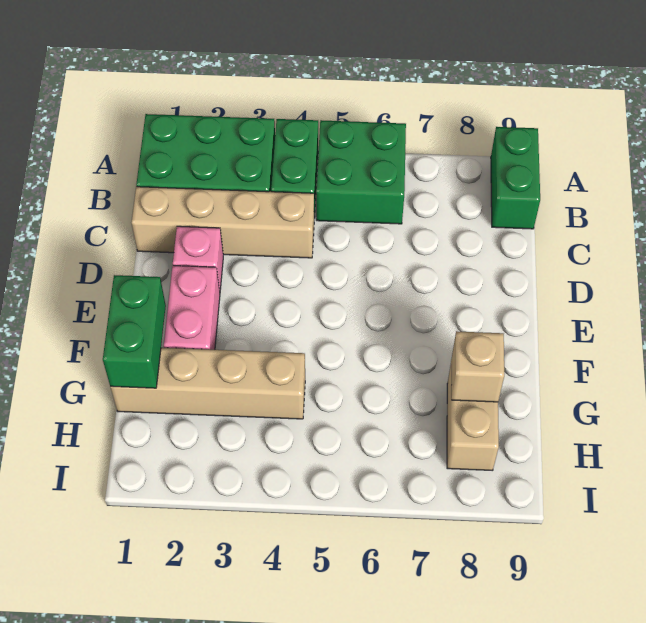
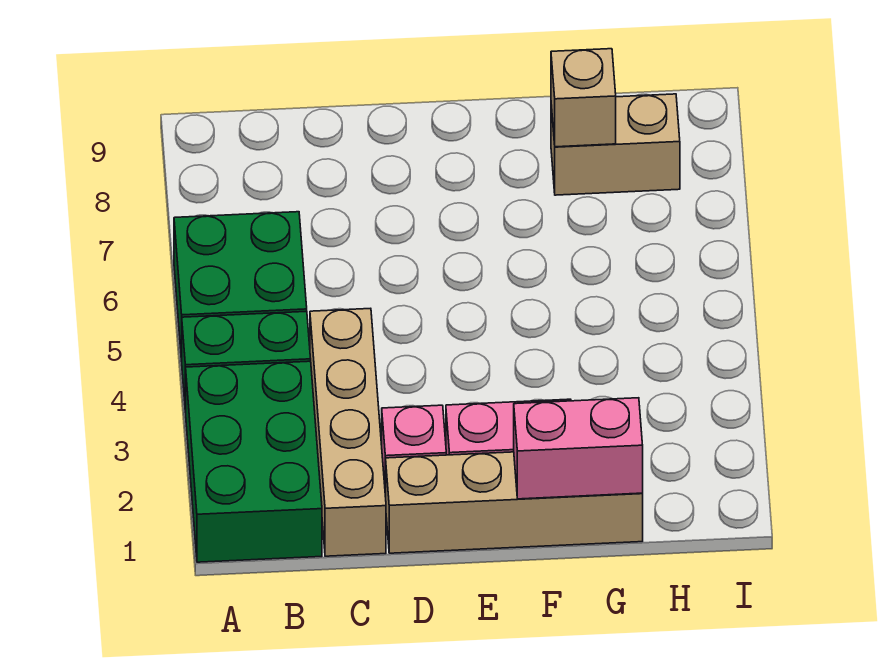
green brick A9:B9 level 1 -> none
green brick F1:G1 level 2 -> pink brick F1:G1 level 2
tan brick G1:G4 level 1 -> tan brick D1:G1 level 1

